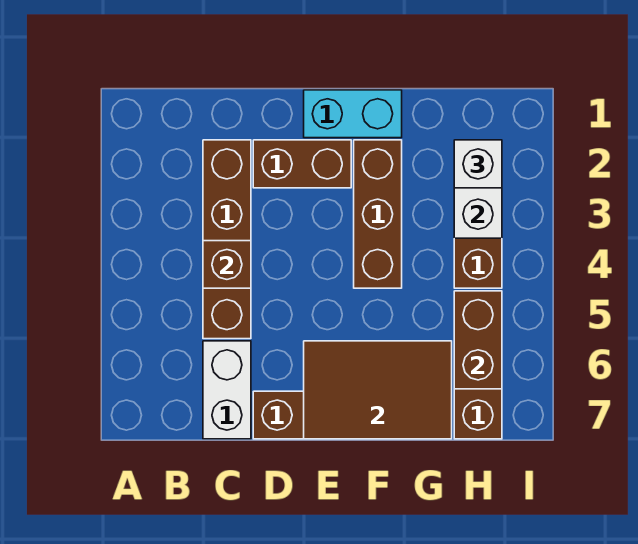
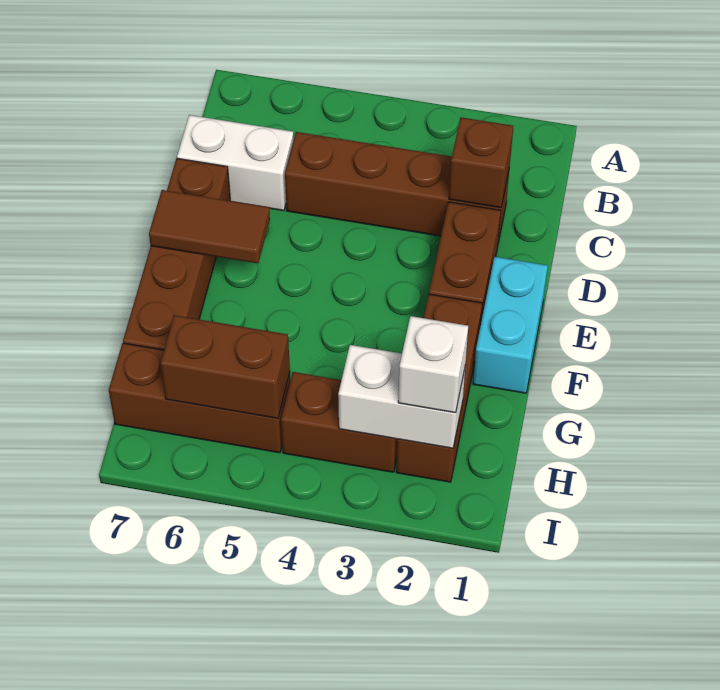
brown brick C4 level 2 -> brown brick C2 level 2
brown tile E6:G7 level 2 -> brown tile E6:E7 level 2
brown brick F2:F4 level 1 -> brown brick F2:H2 level 1

